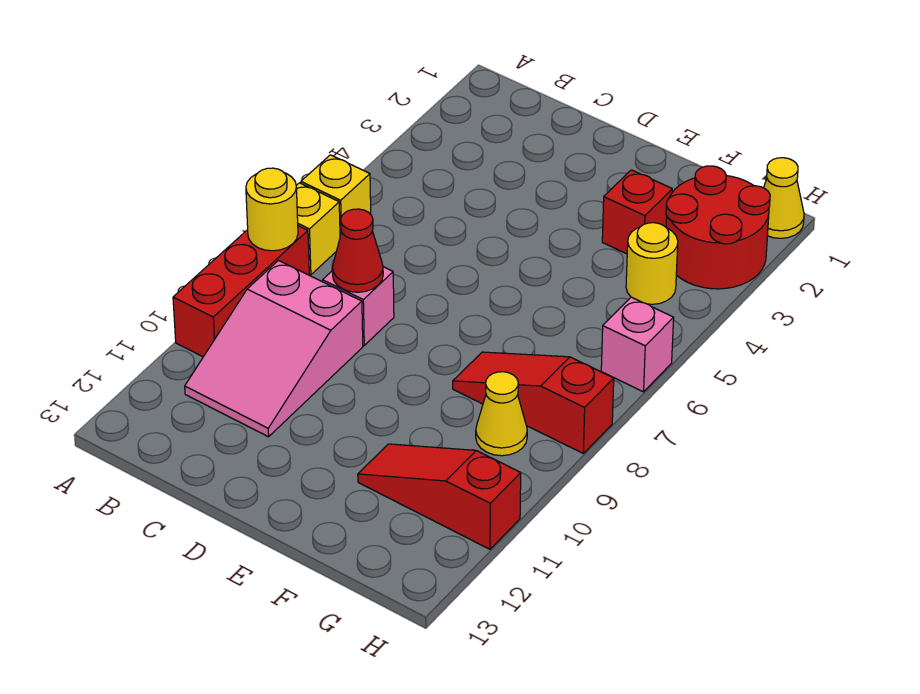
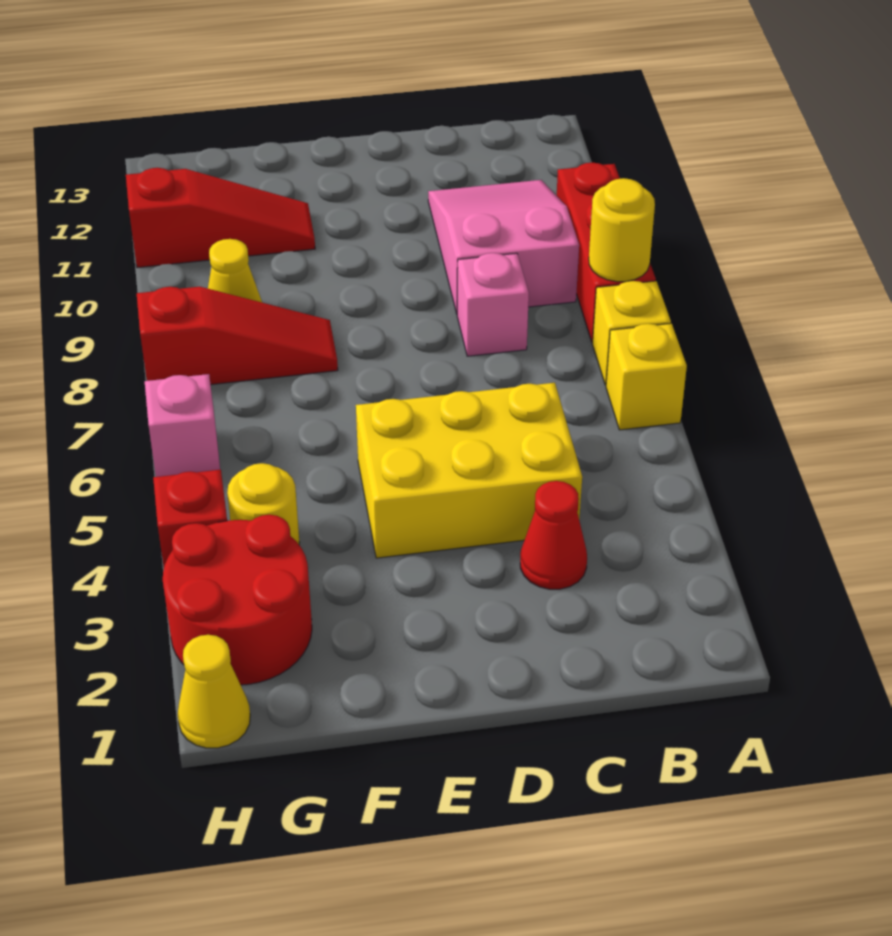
none -> yellow brick C4:E5 level 1
red cone C8 level 2 -> red cone C3 level 1
red brick F3 level 1 -> red brick H4 level 1

